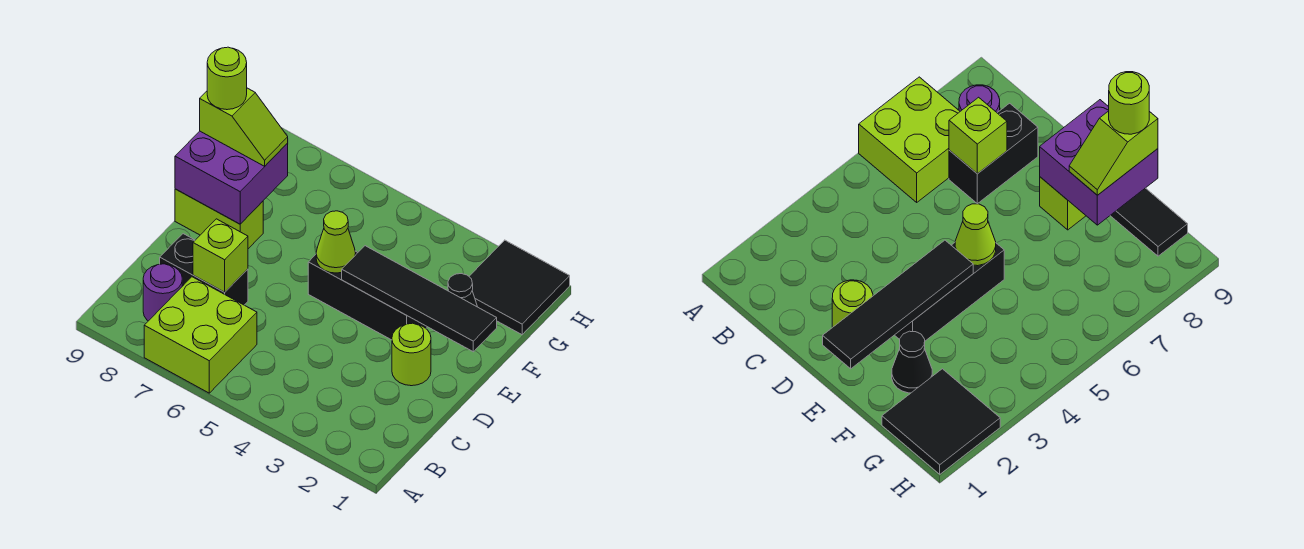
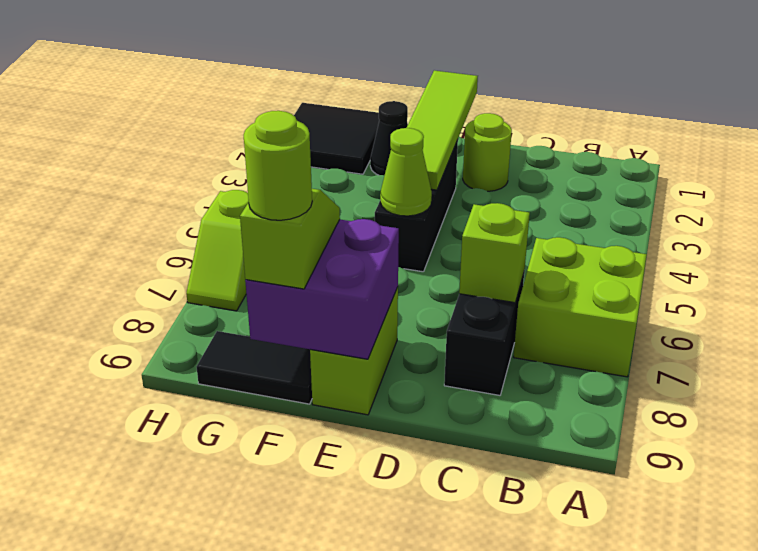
purple round brick B8 level 1 -> none
black tile E1:E4 level 2 -> lime tile E1:E4 level 2
none -> lime slope H6:H7 level 1 top 6

